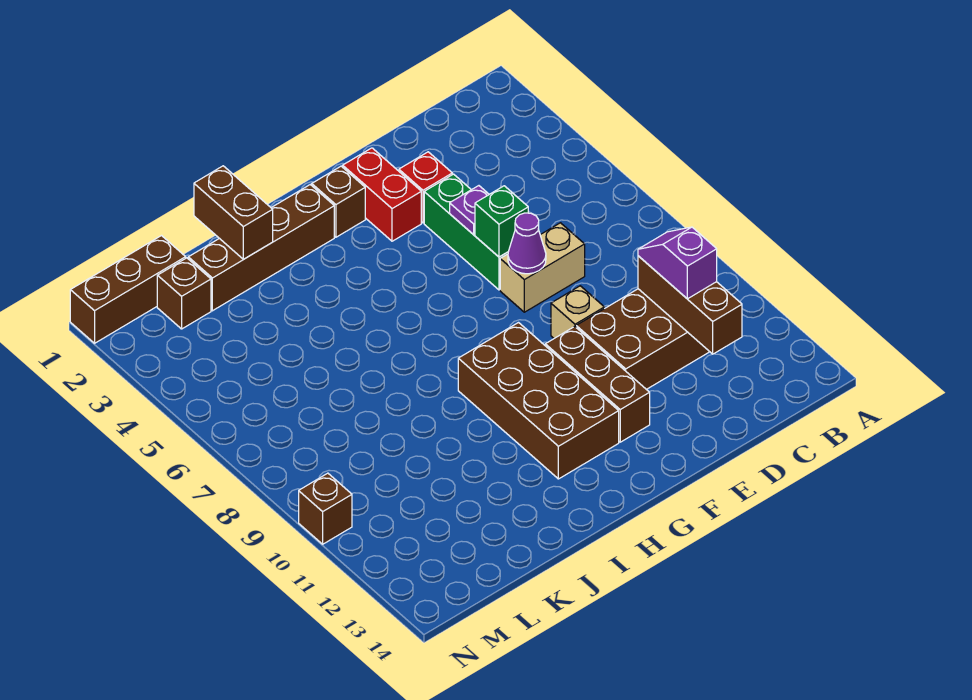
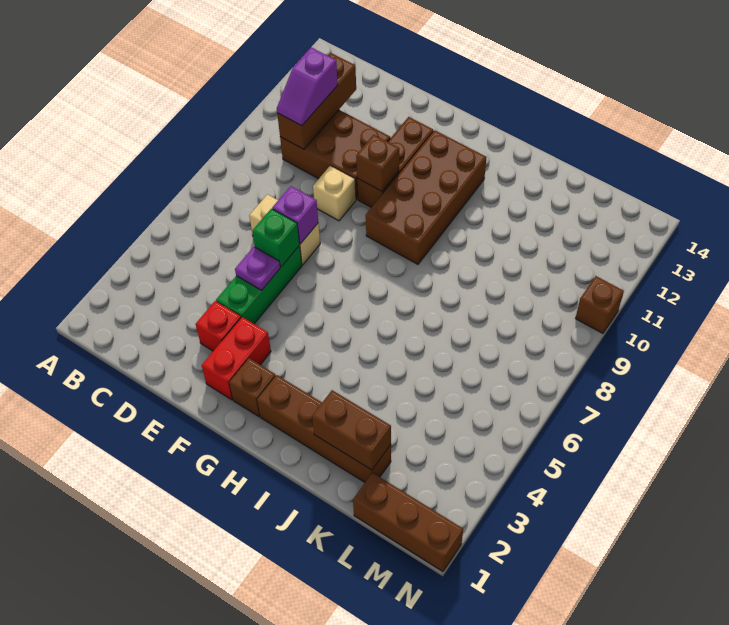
purple cone E7 level 2 -> purple brick E7 level 2
brown brick J1:J2 level 2 -> brown brick J2:K2 level 2
brown brick L2 level 1 -> brown brick F10 level 2

